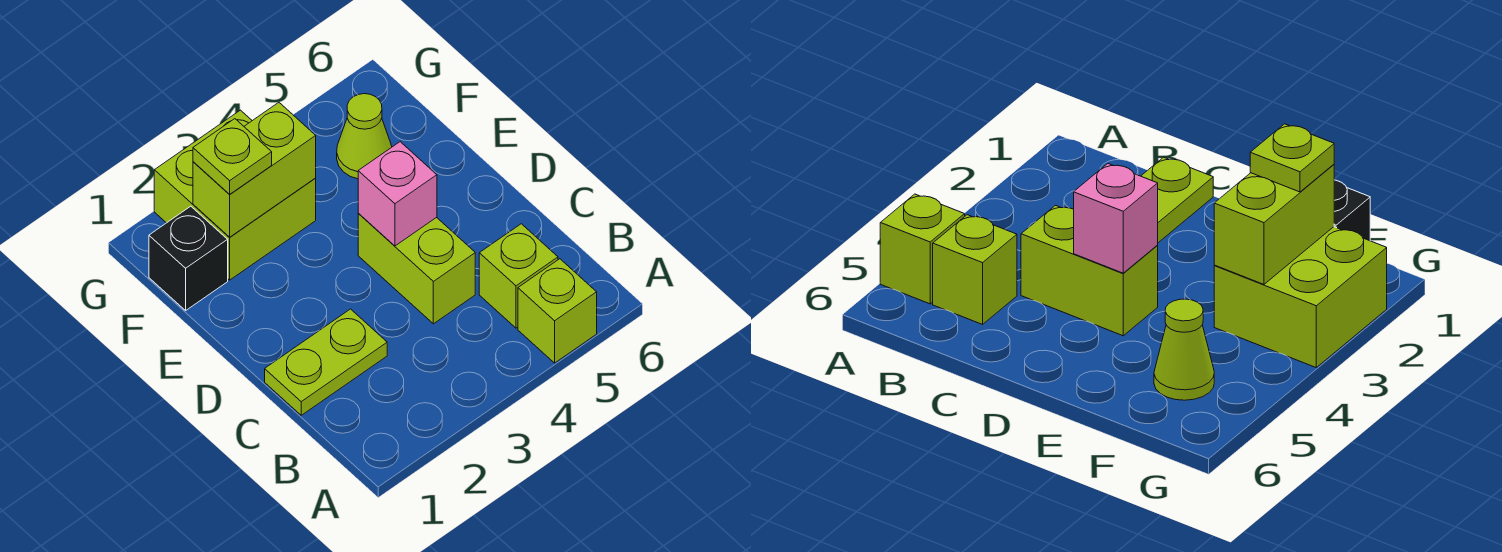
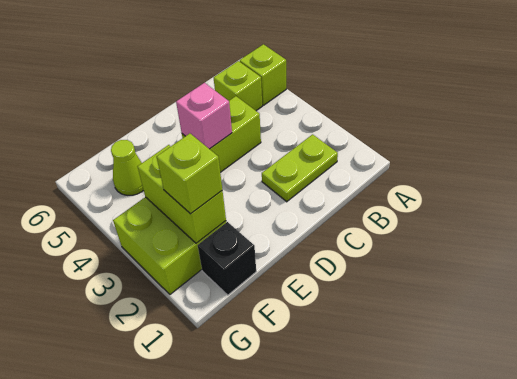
lime plate C1:C2 level 1 -> lime plate B2:C2 level 1
lime plate F2 level 3 -> lime brick F2 level 3

